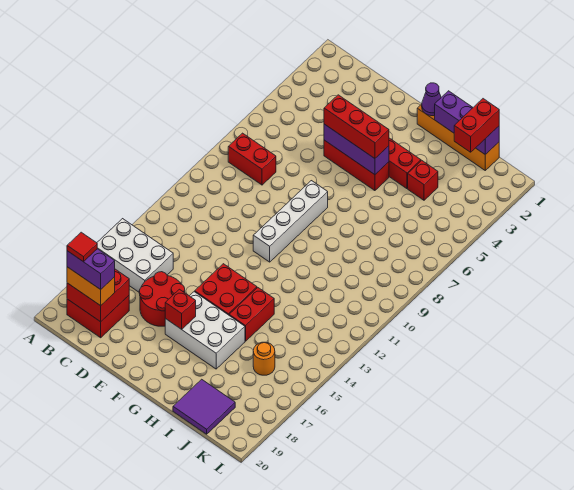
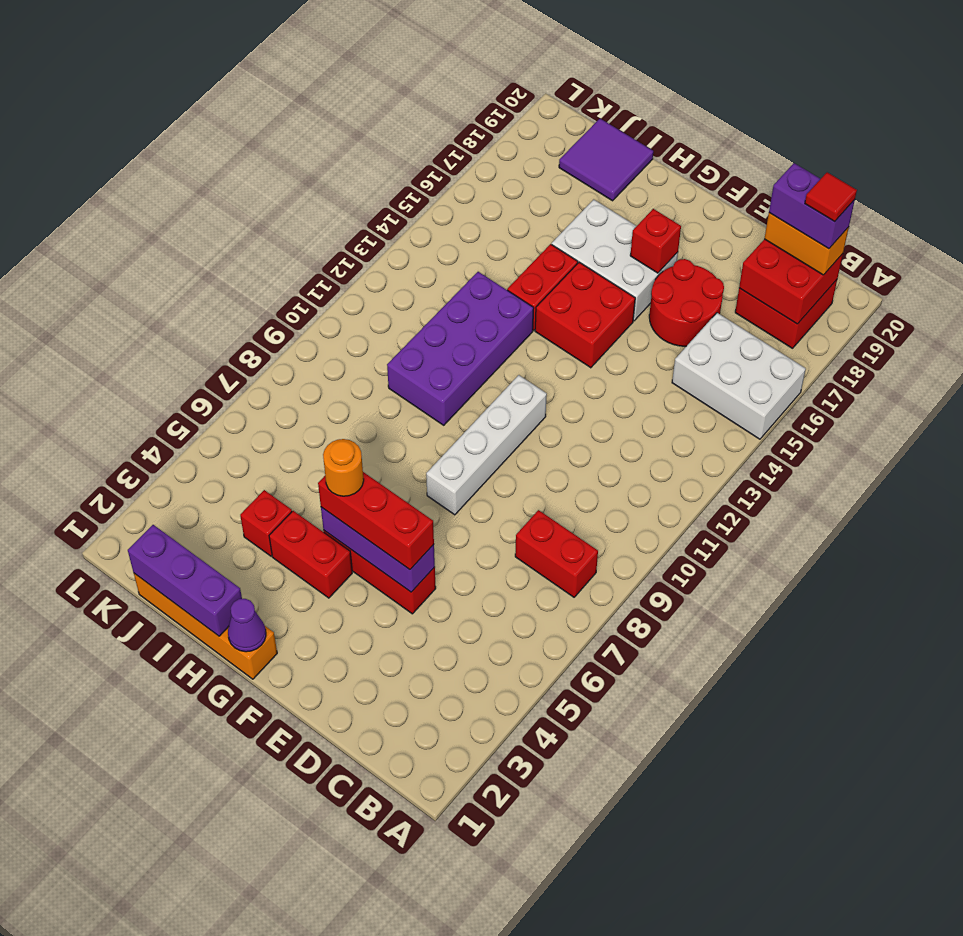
none -> purple brick H10:I13 level 1
red brick J1:J2 level 3 -> none
orange round brick J16 level 1 -> orange round brick G5 level 4

